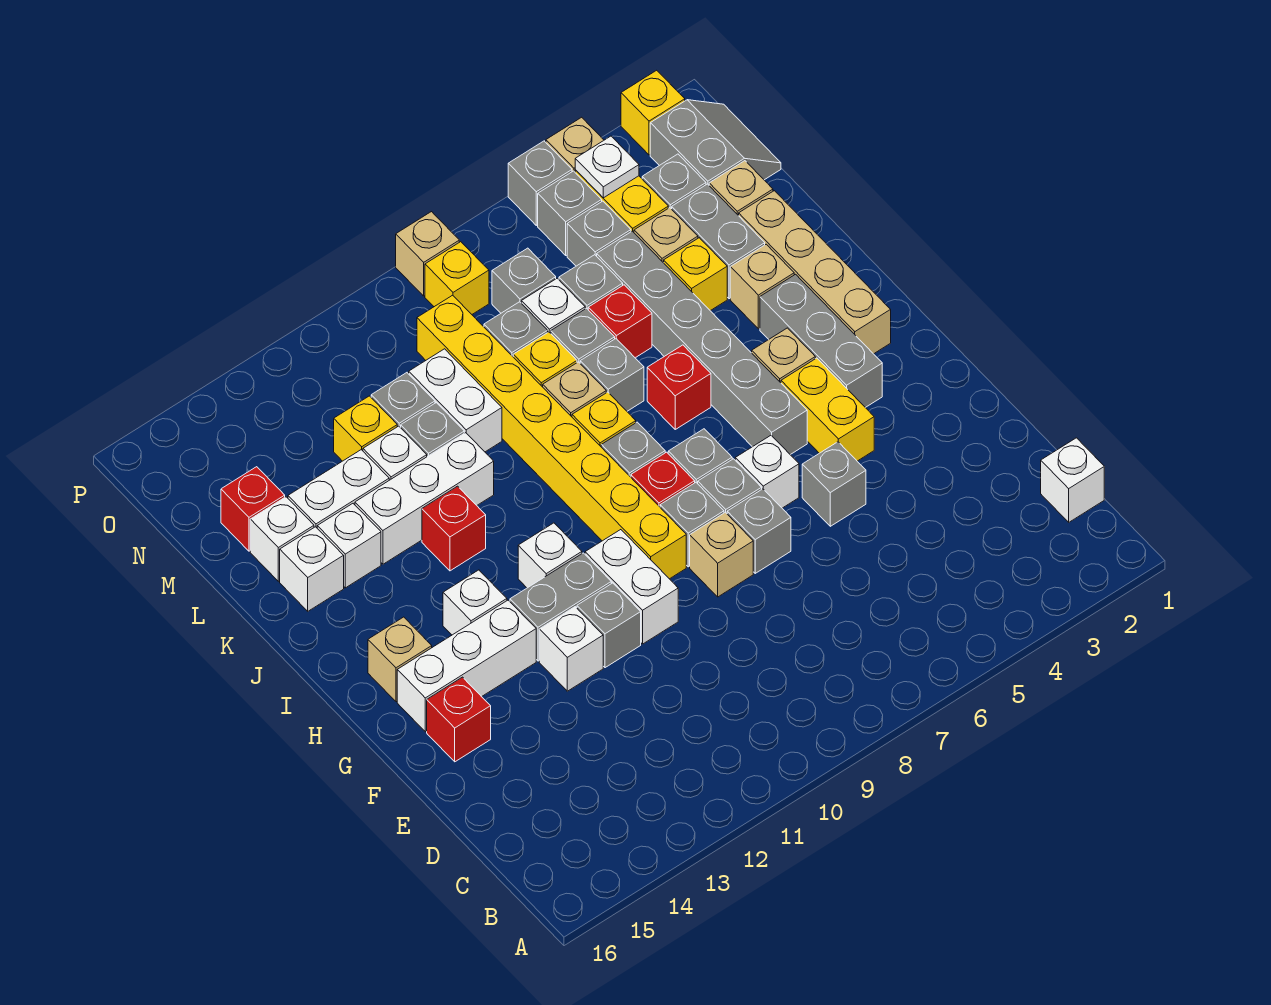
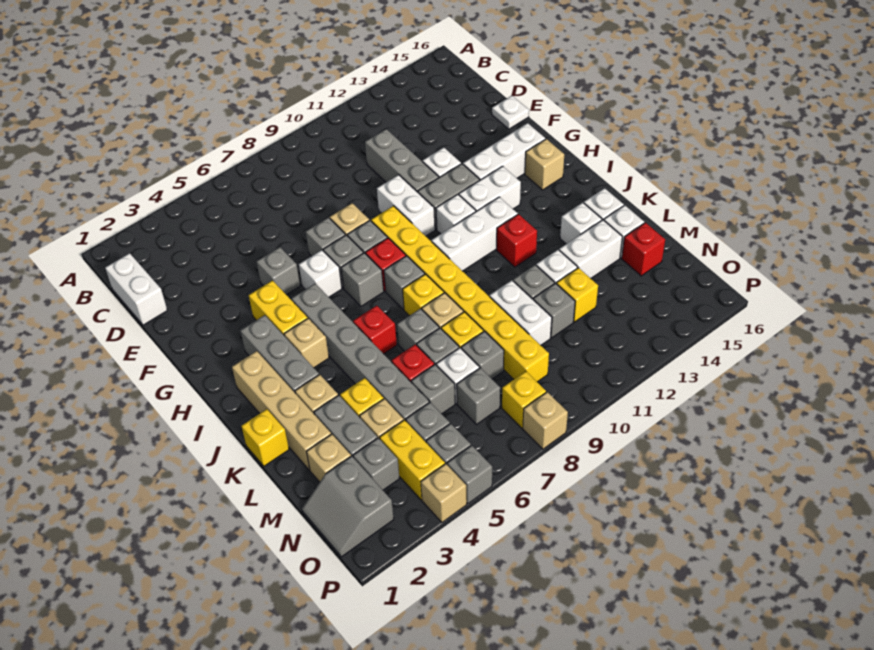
white brick C1 level 1 -> white brick C1:D1 level 1
grey brick F11 level 1 -> grey brick D11:F11 level 1
red brick F15 level 1 -> none
white brick H13 level 1 -> white brick H12:H13 level 1
white brick K11:K13 level 1 -> white brick I10:I12 level 1
white plate O4 level 2 -> white plate E16 level 1
yellow brick P2 level 1 -> yellow brick K1 level 1

